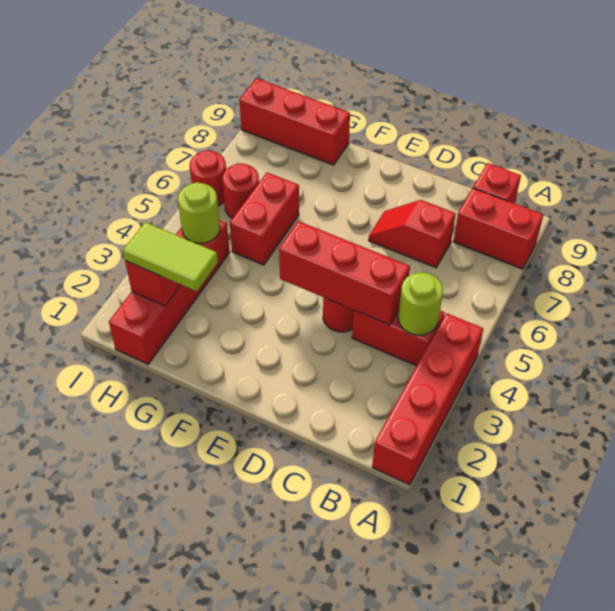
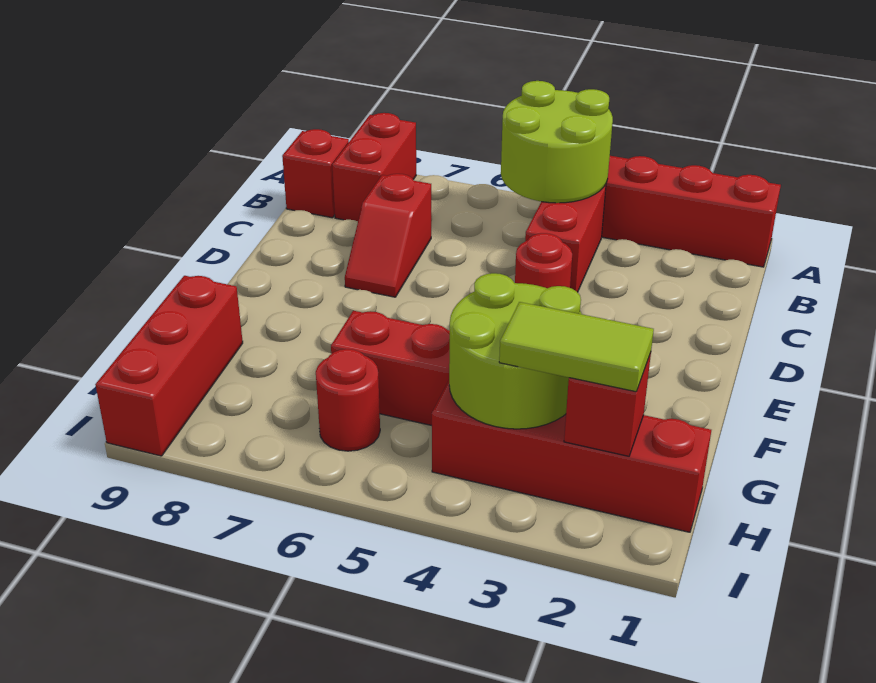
lime round brick B4 level 2 -> lime round brick A4:B5 level 2
red brick C4:E4 level 2 -> none
lime tile G2:H2 level 3 -> lime tile H2:H3 level 3
lime round brick H4 level 2 -> lime round brick G3:H4 level 2
red round brick I6 level 1 -> none

